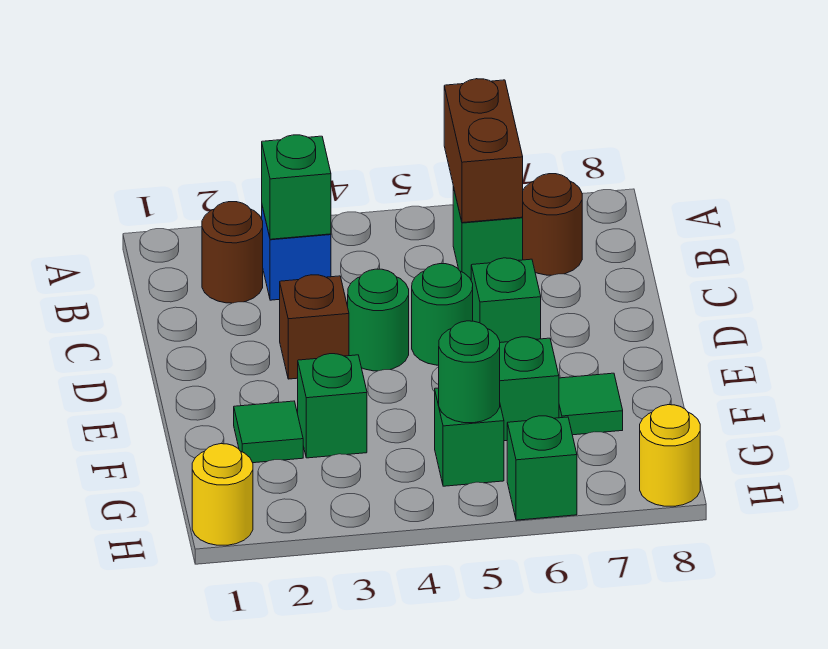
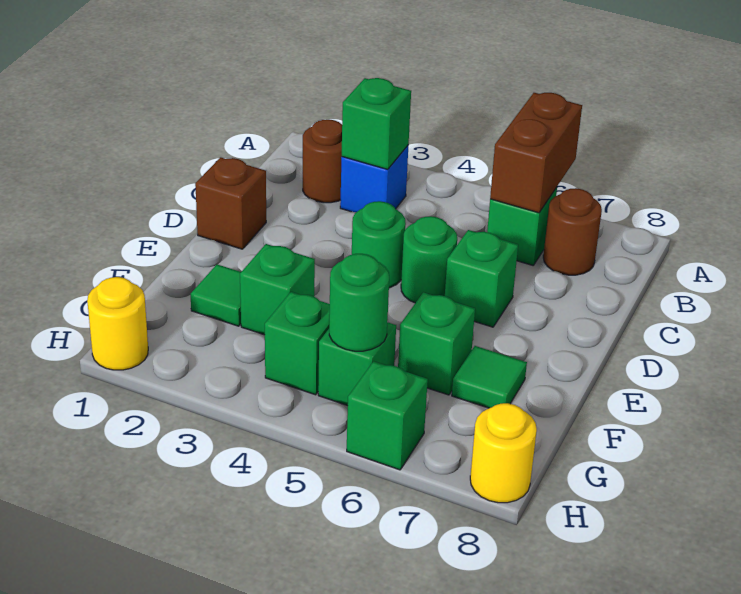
brown brick D3 level 1 -> brown brick D1 level 1
none -> green brick G4 level 1

